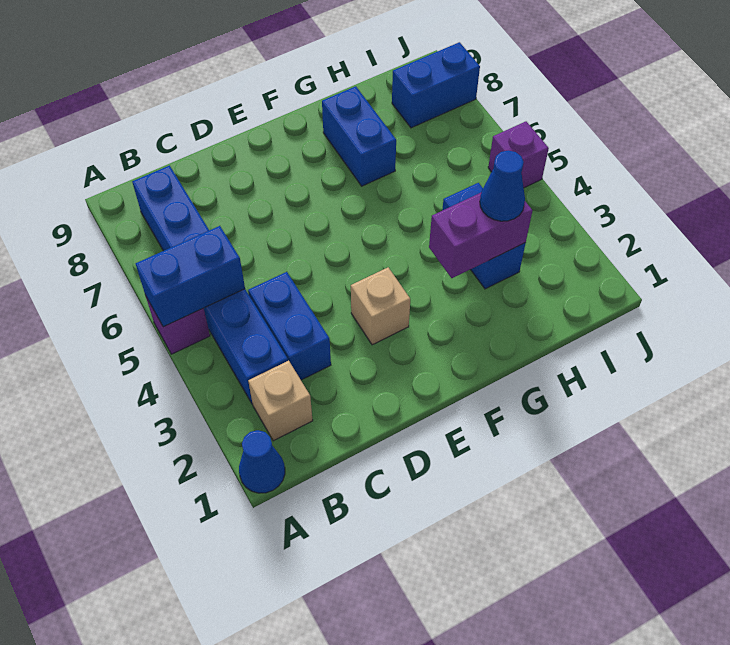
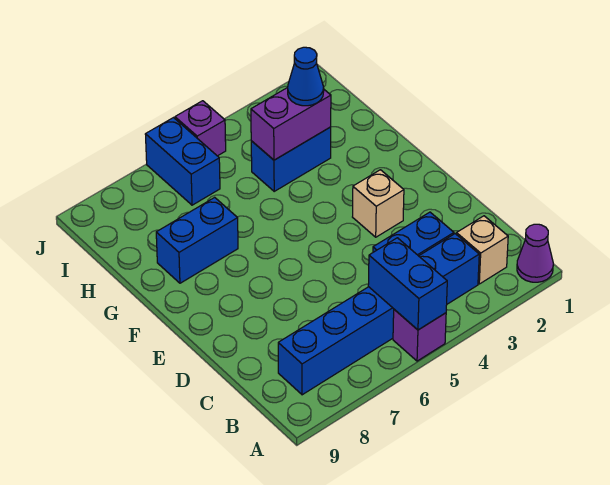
blue cone A1 level 1 -> purple cone A1 level 1
purple brick G3:H3 level 2 -> purple brick H3:H4 level 2
blue brick I8:J8 level 1 -> blue brick I6:J6 level 1

